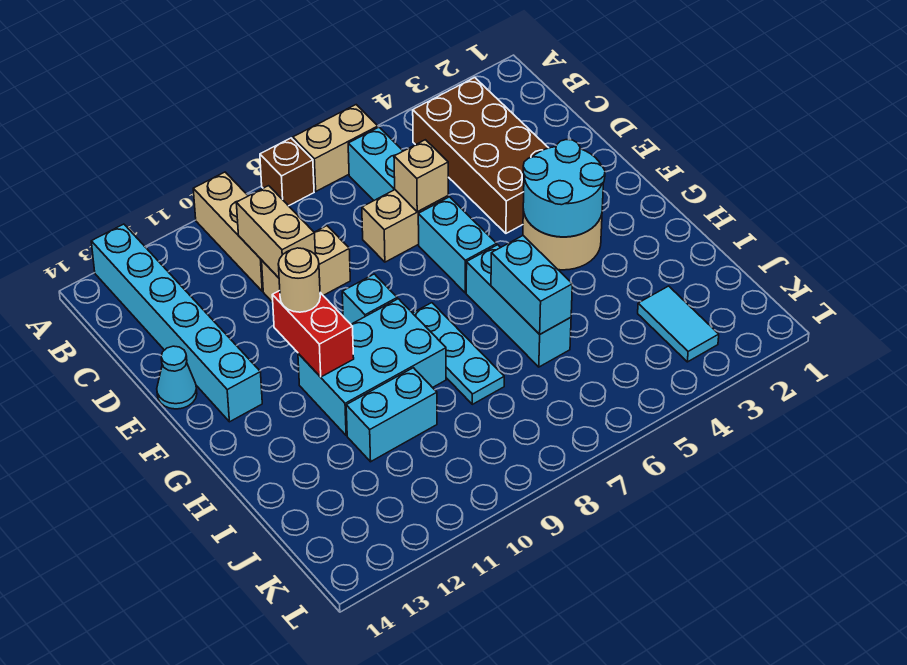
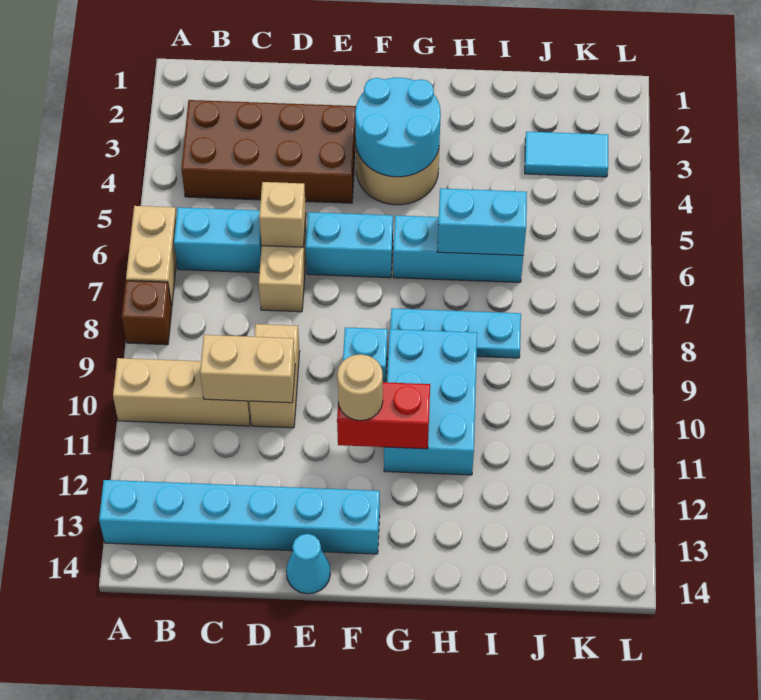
cyan brick I10:I11 level 1 -> none

